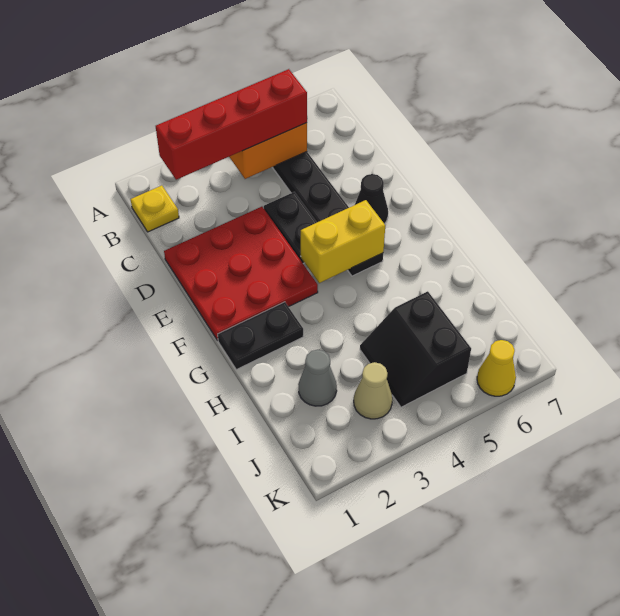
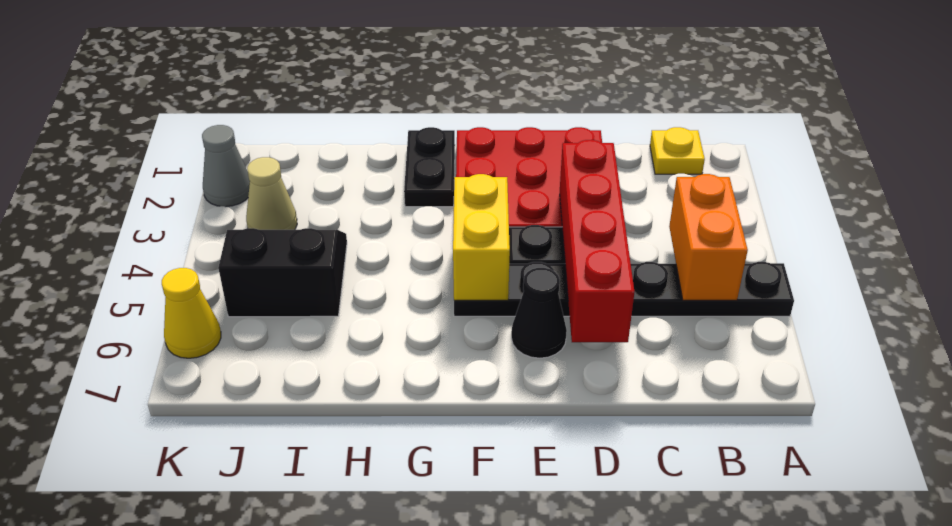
red brick B2:B5 level 3 -> red brick D3:D6 level 2
grey cone I2 level 1 -> grey cone K2 level 1

